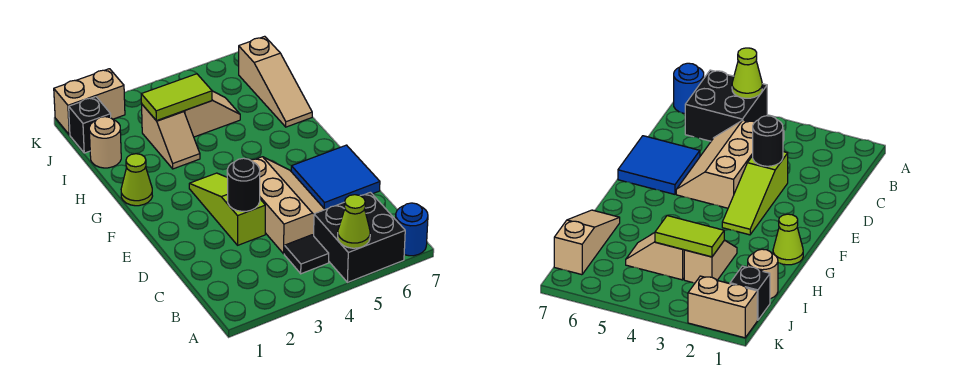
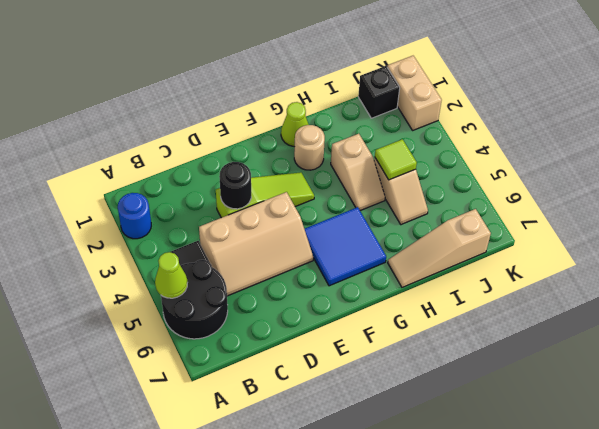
black brick A5:B6 level 1 -> black round brick A5:B6 level 1
blue round brick A7 level 1 -> blue round brick A2 level 1
blue tile D6:E7 level 1 -> blue tile F5:G6 level 1
tan slope H3:I3 level 1 top I -> tan slope H3:H4 level 1 top 3
tan round brick I1 level 1 -> tan round brick G2 level 1
lime tile I3:I4 level 2 -> lime tile I4 level 2

